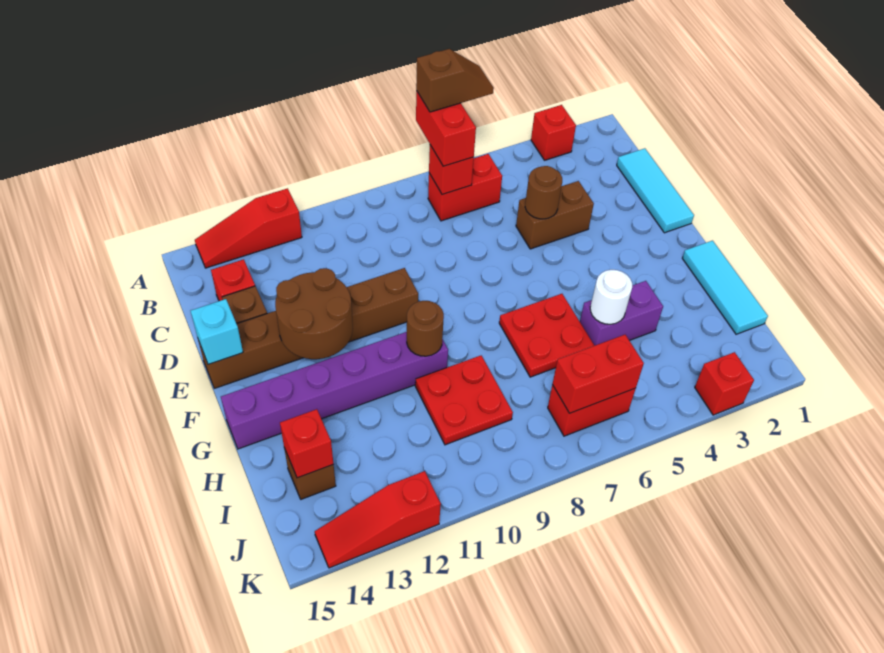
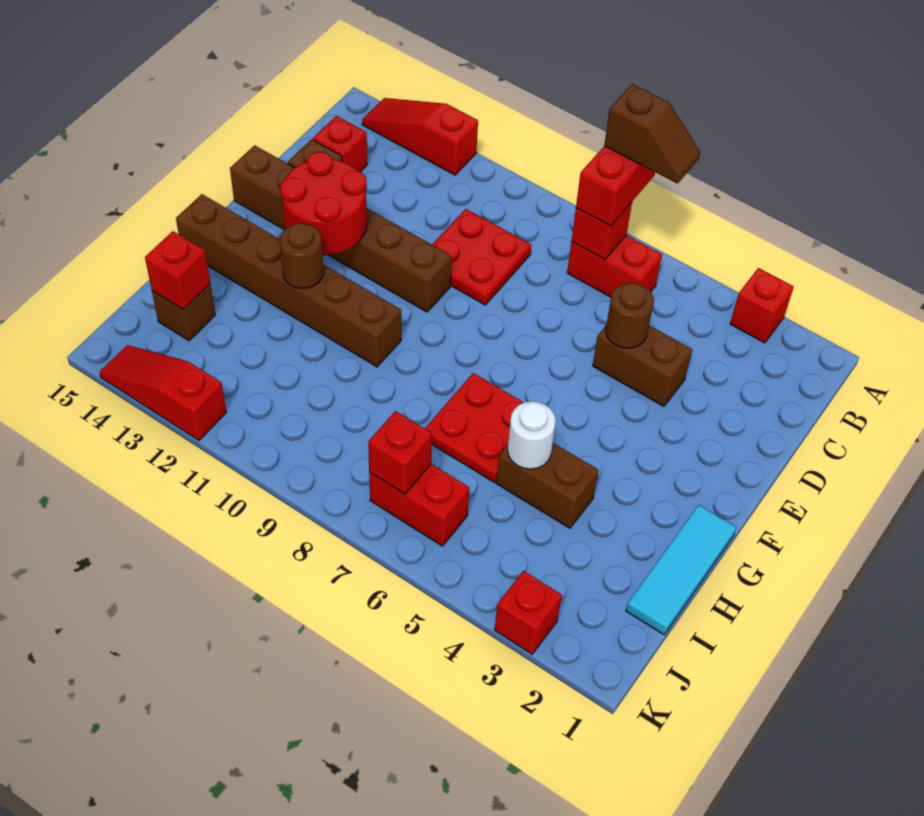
cyan tile C1:E1 level 1 -> none
brown round brick E12:F13 level 2 -> red round brick E12:F13 level 2
cyan brick E15 level 2 -> none
purple brick G10:G15 level 1 -> brown brick G10:G15 level 1
brown round brick G10 level 2 -> brown round brick G12 level 2
purple brick H4:H5 level 1 -> brown brick H4:H5 level 1
red plate H9:I10 level 1 -> red plate C9:D10 level 1
red brick J6:J7 level 2 -> red brick J7 level 2

